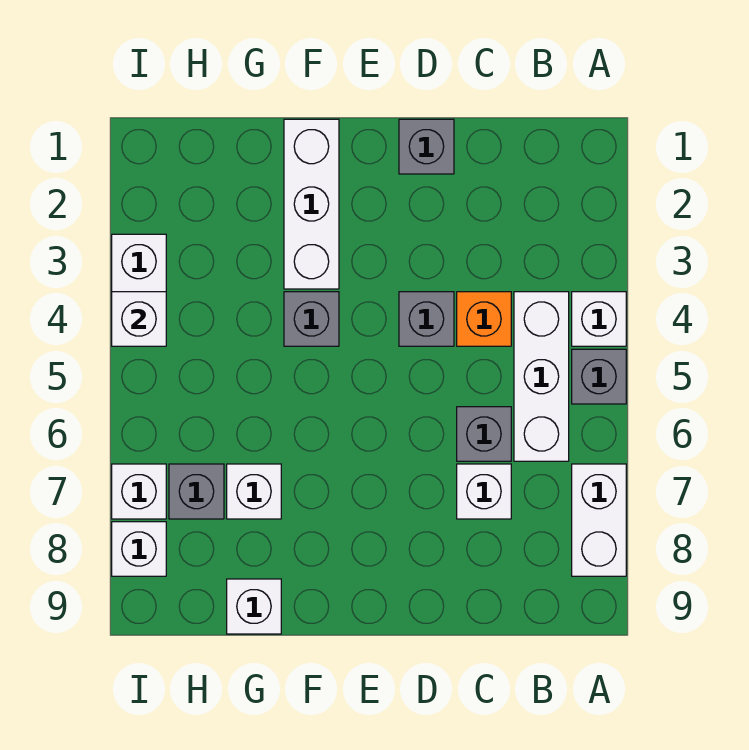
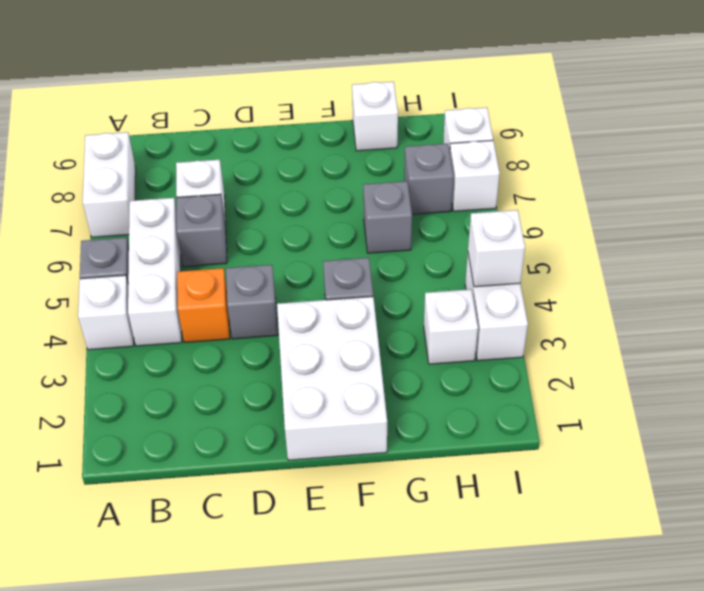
grey brick D1 level 1 -> grey brick G6 level 1
white brick F1:F3 level 1 -> white brick E1:F3 level 1
white brick G7 level 1 -> white brick H3 level 1

